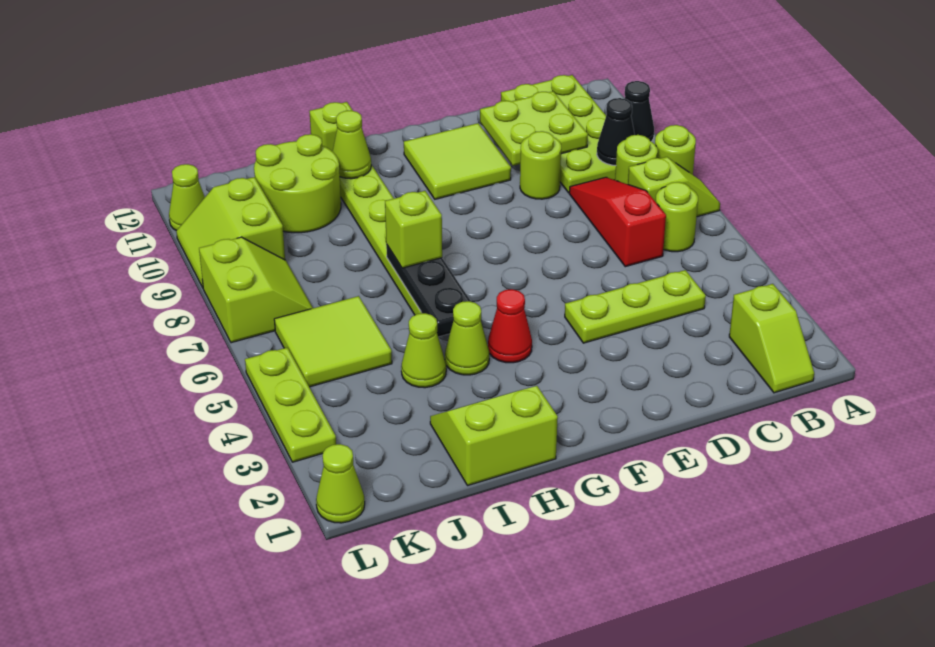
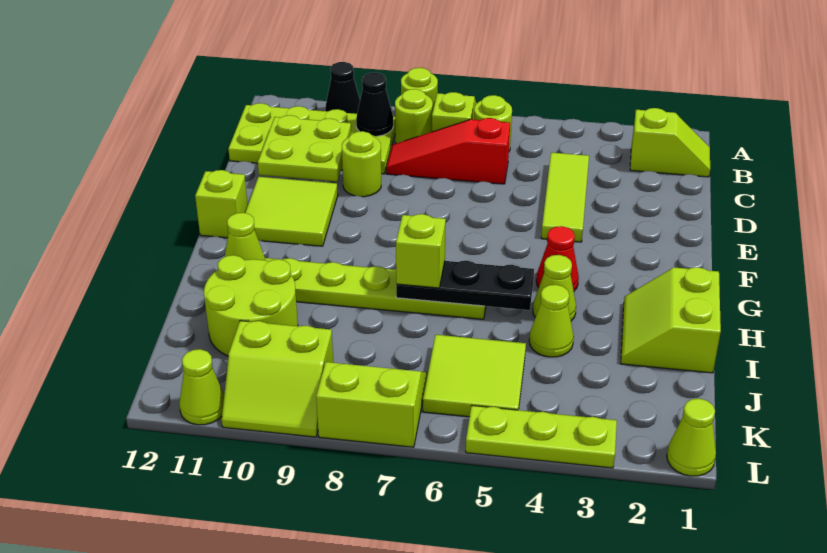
lime plate C4:E4 level 1 -> lime tile C4:E4 level 1
lime brick H12 level 1 -> lime brick F12 level 1

